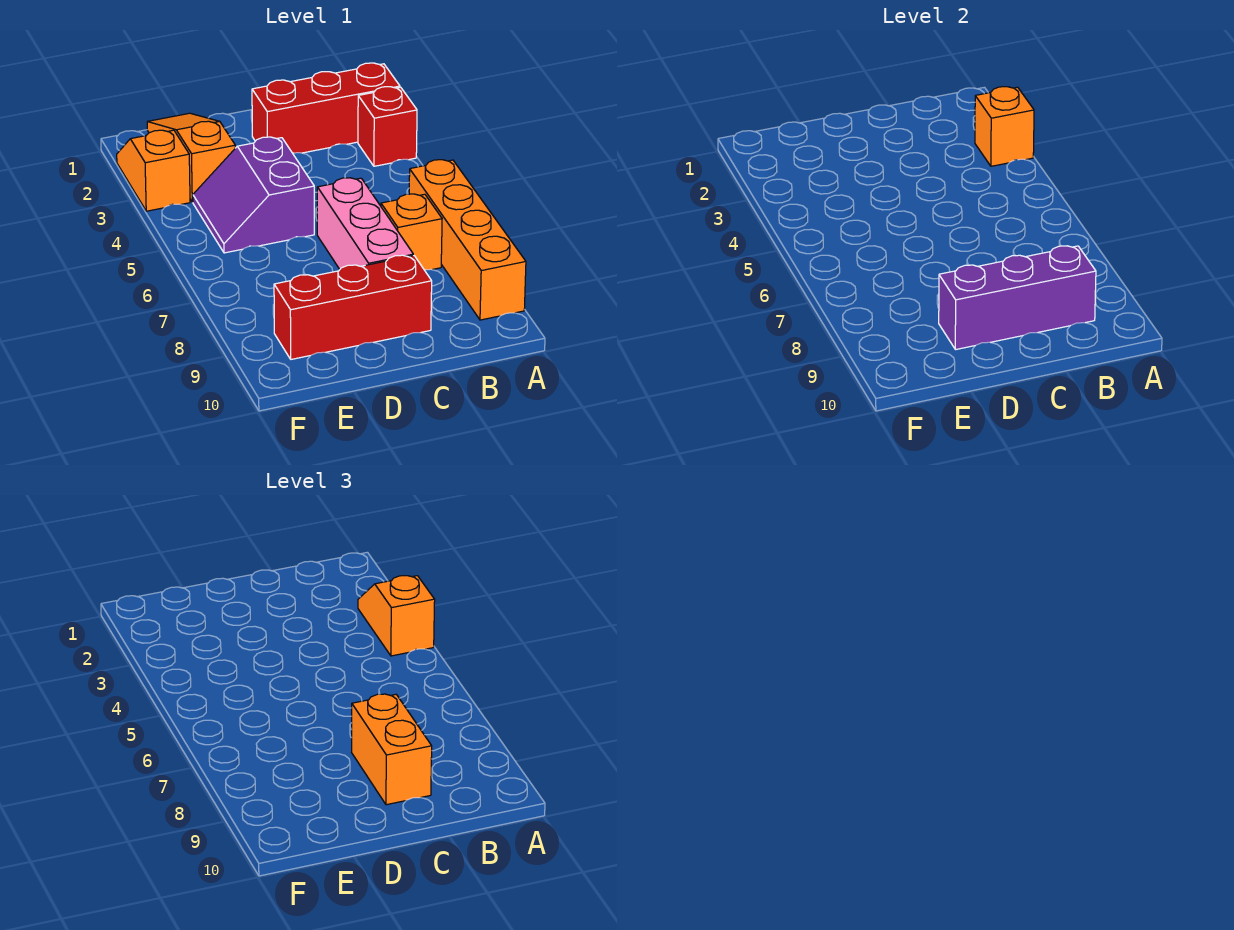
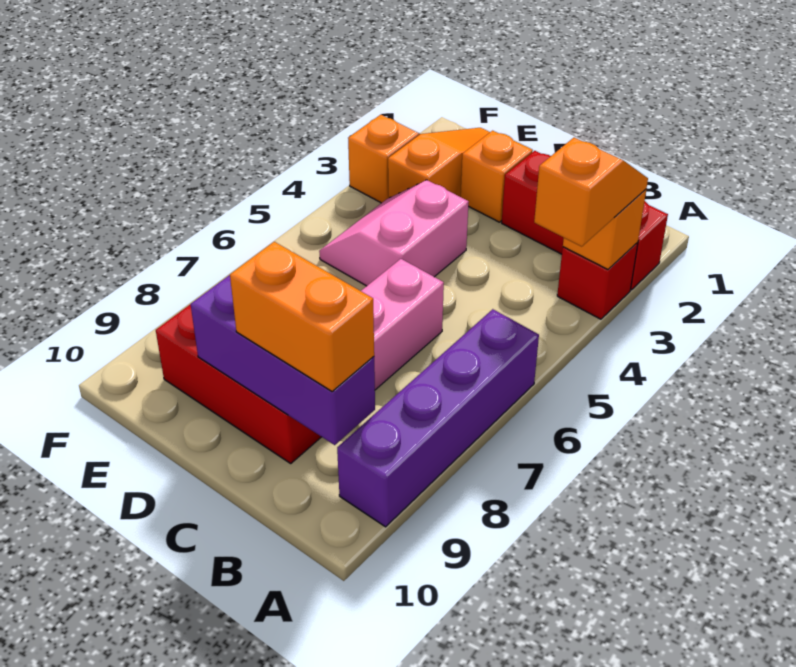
orange brick A6:A9 level 1 -> purple brick A6:A9 level 1
orange brick B7 level 1 -> orange brick D2 level 1
orange brick C8:C9 level 3 -> orange brick B9:C9 level 3
purple slope D4:E5 level 1 top D -> pink slope D4:E5 level 1 top D

